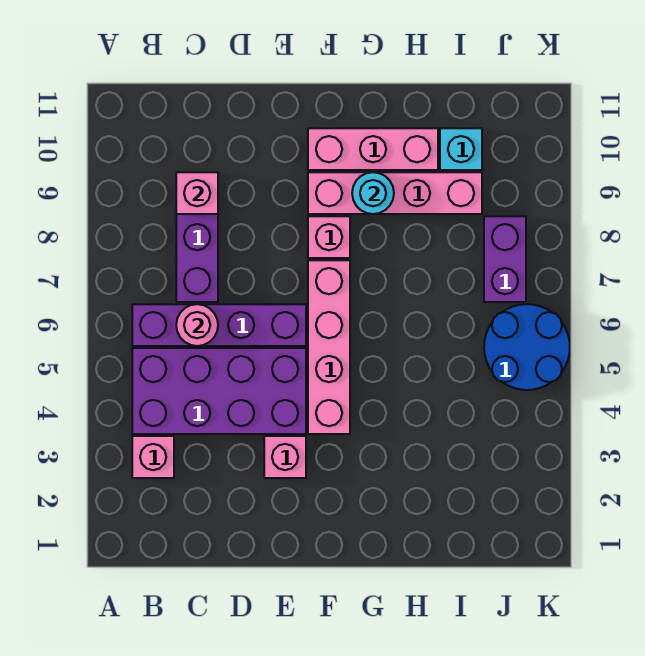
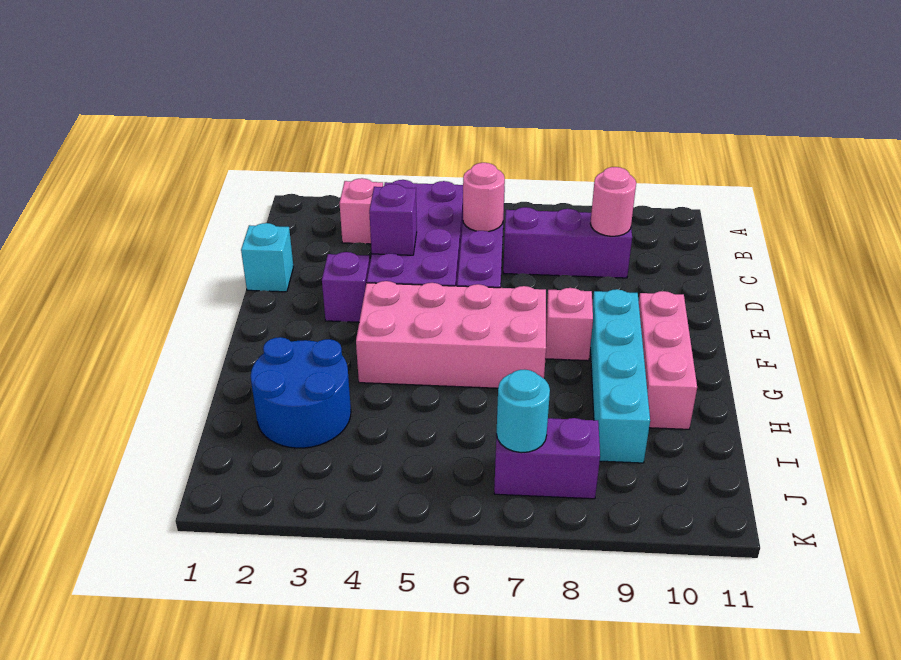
pink brick C9 level 2 -> pink round brick C9 level 2
none -> purple brick D4 level 2
pink brick E3 level 1 -> purple brick E3 level 1
pink brick F4:F7 level 1 -> pink brick F4:G7 level 1
pink brick F9:I9 level 1 -> cyan brick F9:I9 level 1
cyan round brick G9 level 2 -> cyan round brick J7 level 2
cyan brick I10 level 1 -> cyan brick D1 level 1
blue round brick J5:K6 level 1 -> blue round brick H2:I3 level 1

